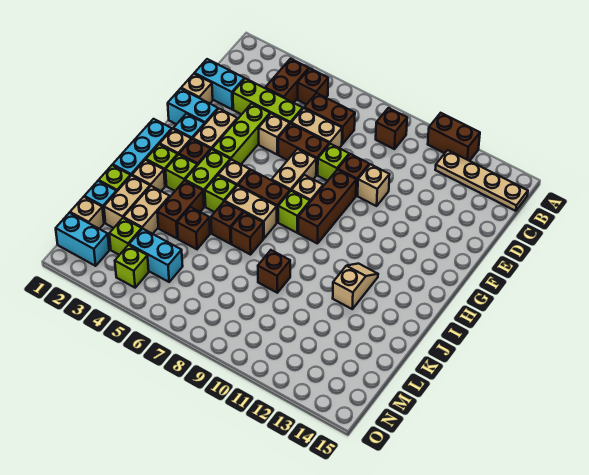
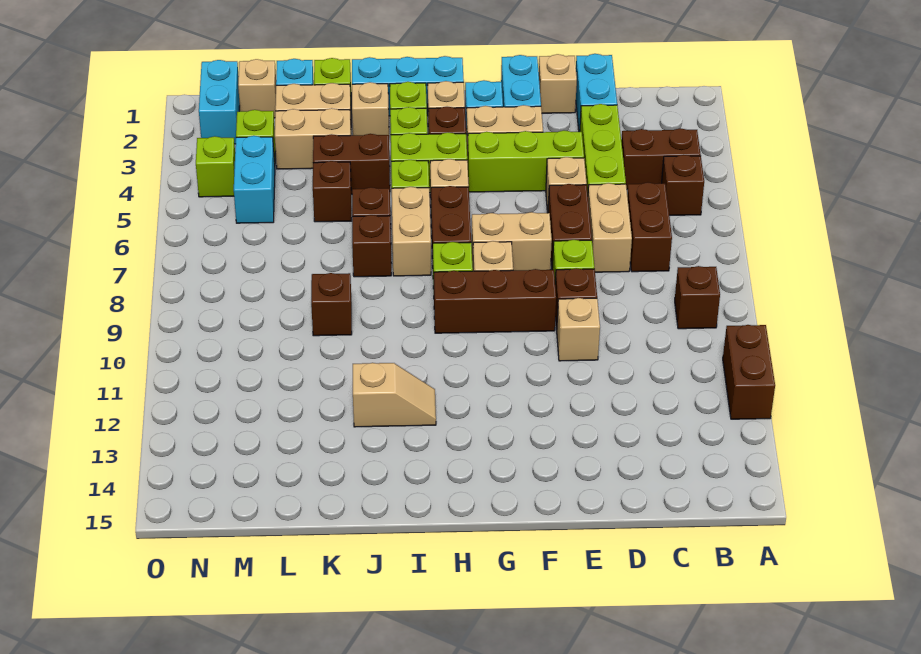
tan plate B12:B15 level 1 -> none

